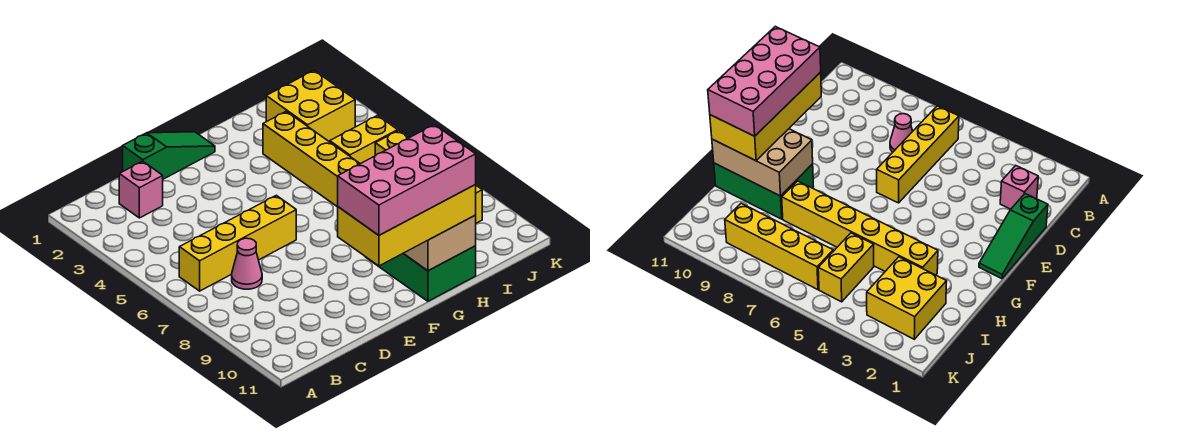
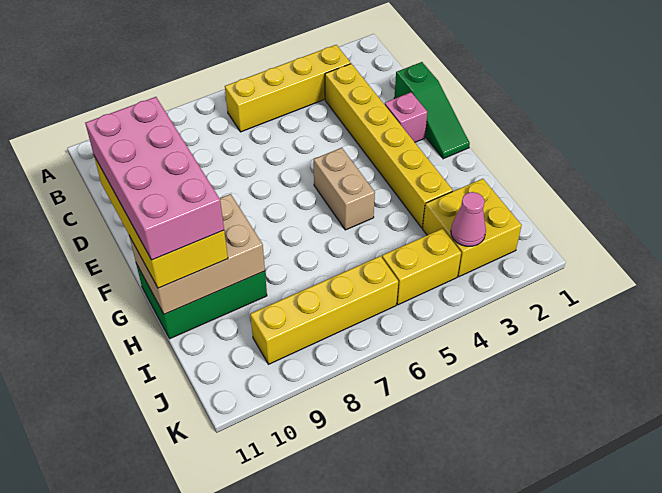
yellow brick B6:E6 level 1 -> yellow brick B3:B6 level 1
pink brick C2 level 1 -> pink brick E2 level 1
pink cone C7 level 1 -> pink cone J3 level 2
none -> tan brick F5:G5 level 1
yellow brick H3:H8 level 1 -> yellow brick C3:H3 level 1
yellow brick I5:J5 level 1 -> yellow brick J4:J5 level 1

